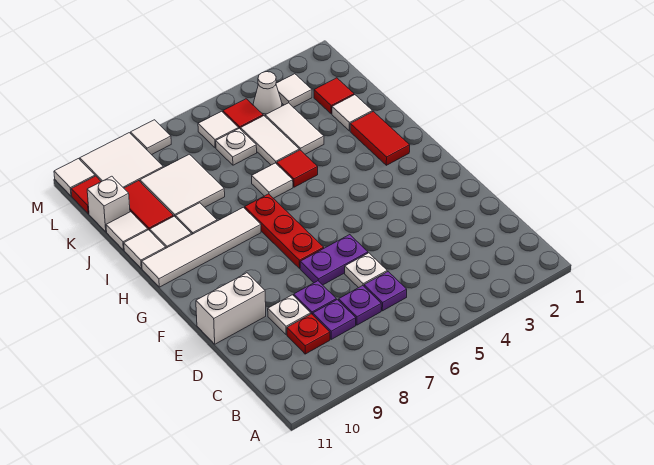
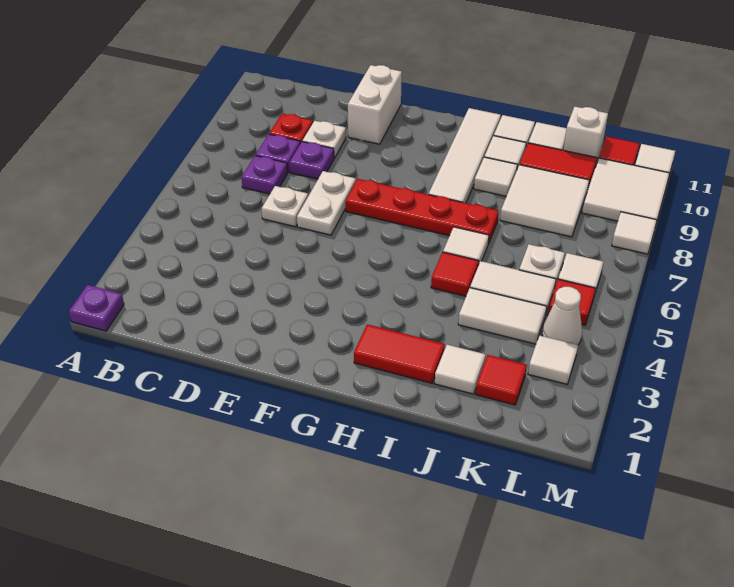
purple plate C6 level 1 -> purple plate A1 level 1
purple plate E6:E7 level 1 -> white plate E6:E7 level 1
red plate F7:H7 level 1 -> red plate F7:I7 level 1

